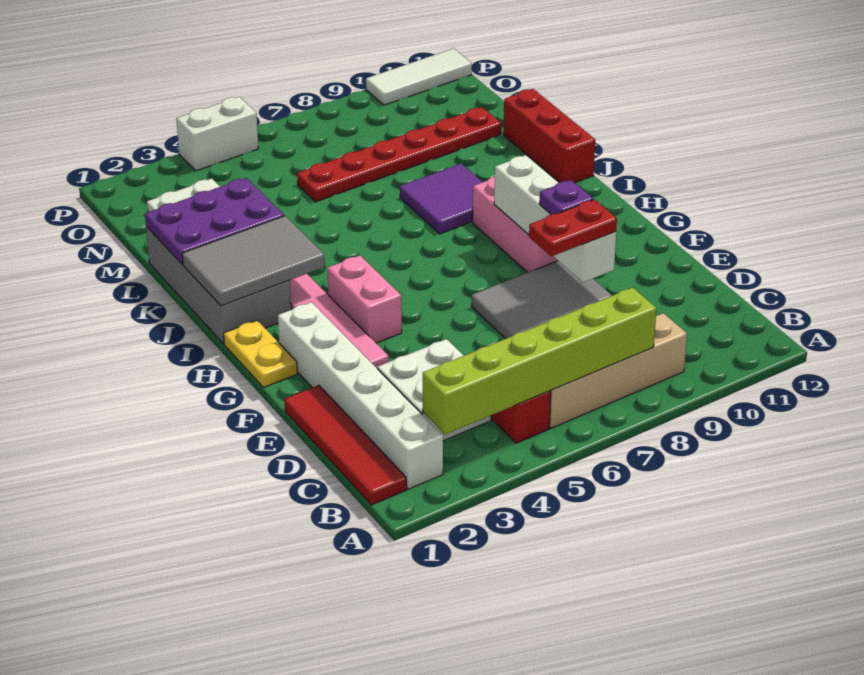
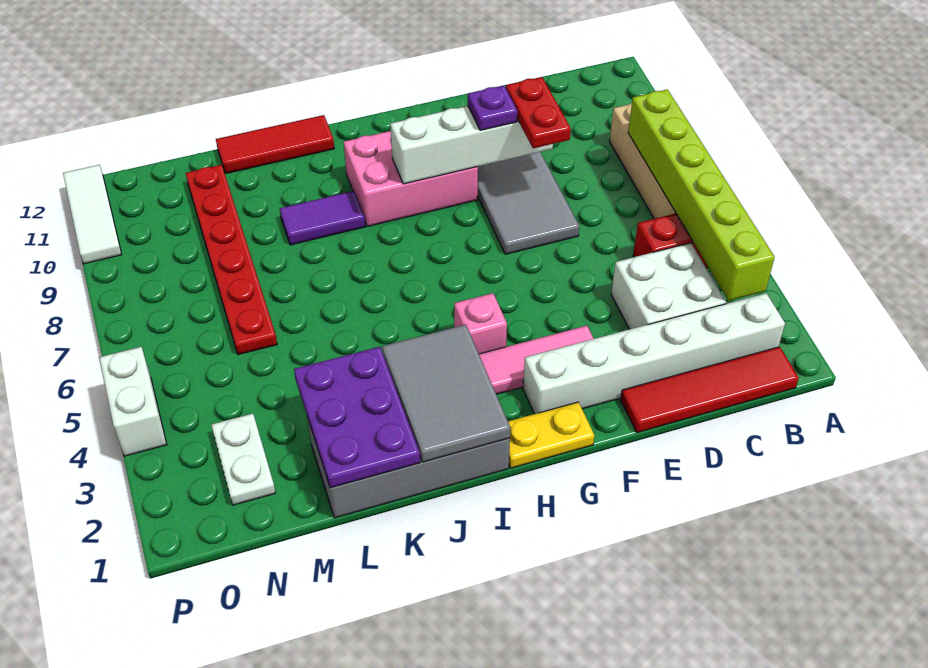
pink brick G4:H4 level 1 -> pink brick H4 level 1
purple tile J8:K9 level 1 -> purple tile J9:K9 level 1
red brick J12:L12 level 1 -> red tile J12:L12 level 1

